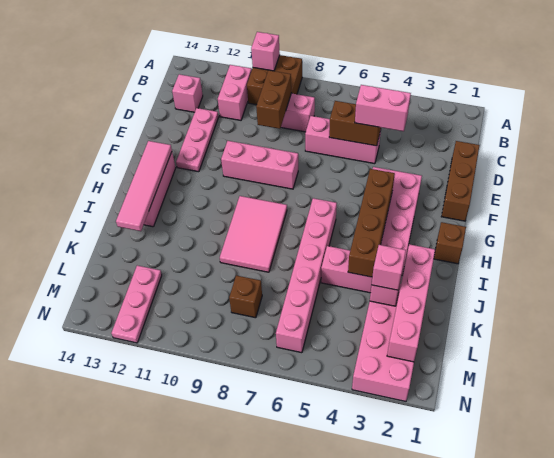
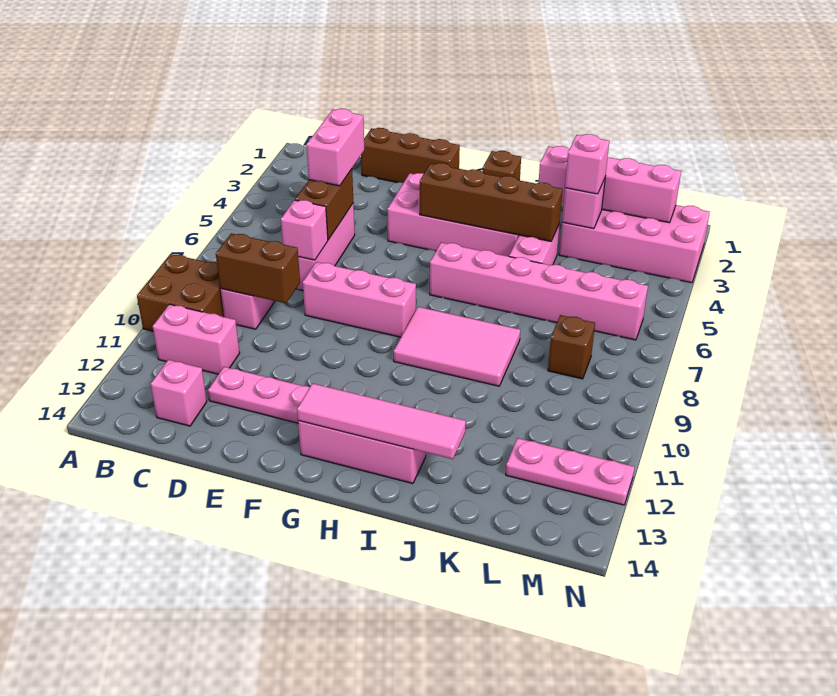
pink brick A10 level 2 -> pink brick D7 level 2
pink brick F8:F10 level 1 -> pink brick E8:G8 level 1

